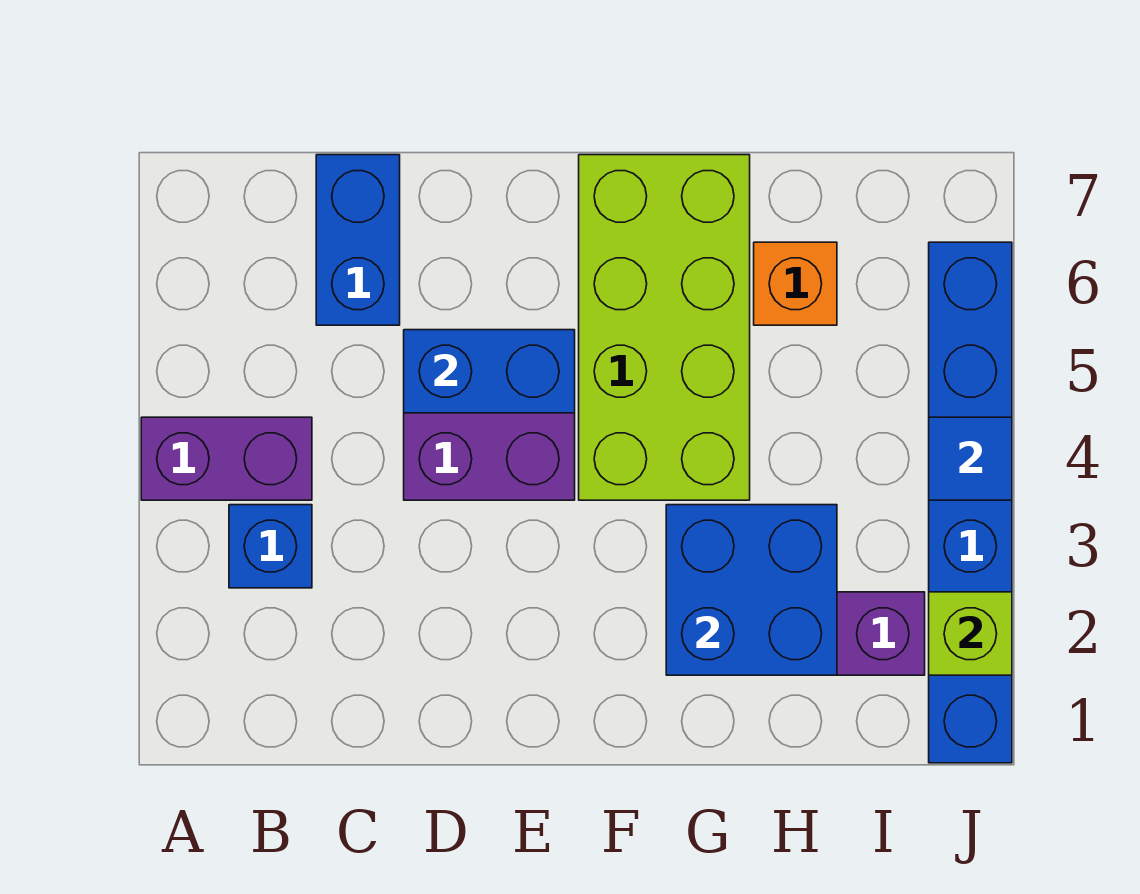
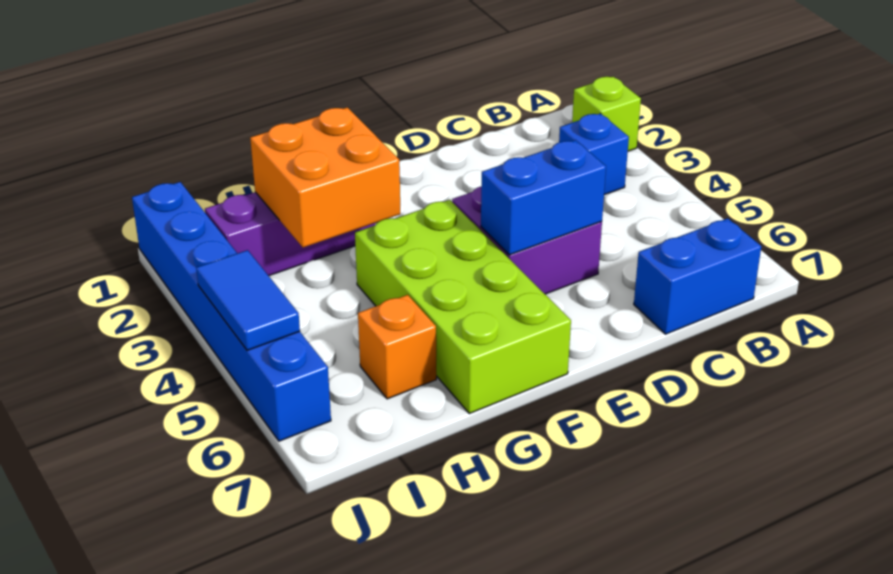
purple brick A4:B4 level 1 -> none
blue brick C6:C7 level 1 -> blue brick B7:C7 level 1
blue brick G2:H3 level 2 -> orange brick G2:H3 level 2
lime brick J2 level 2 -> lime brick A2 level 1
blue tile J4 level 2 -> blue tile J4:J5 level 2

